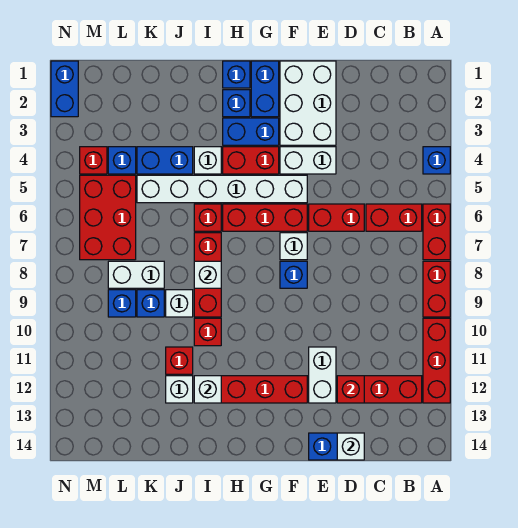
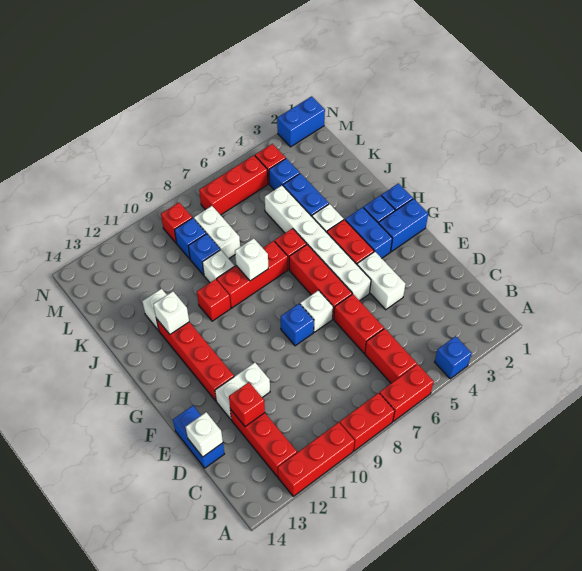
white brick E1:F3 level 1 -> none
red brick J11 level 1 -> red brick M9 level 1
red brick L5:M7 level 1 -> red brick M5:M7 level 1

